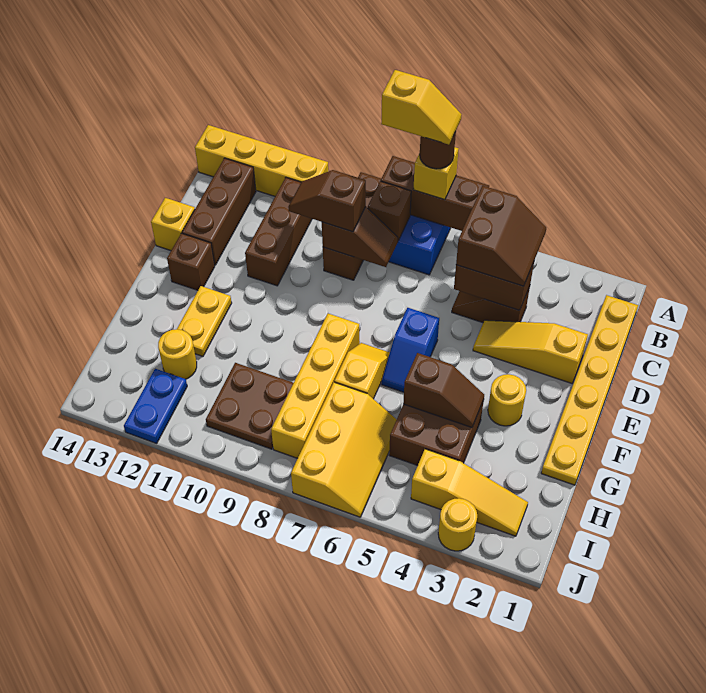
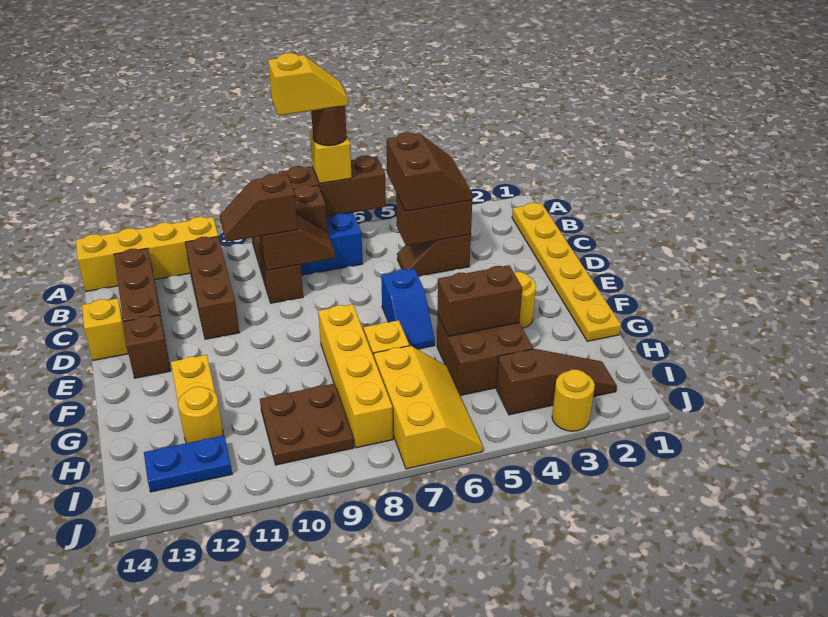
yellow slope D2:D4 level 1 top 2 -> none
brown slope G4:G5 level 2 top 5 -> brown brick G4:G5 level 2
yellow slope I2:I4 level 1 top 4 -> brown slope I2:I4 level 1 top 4
blue plate I12:J12 level 1 -> blue plate I12:I13 level 1

